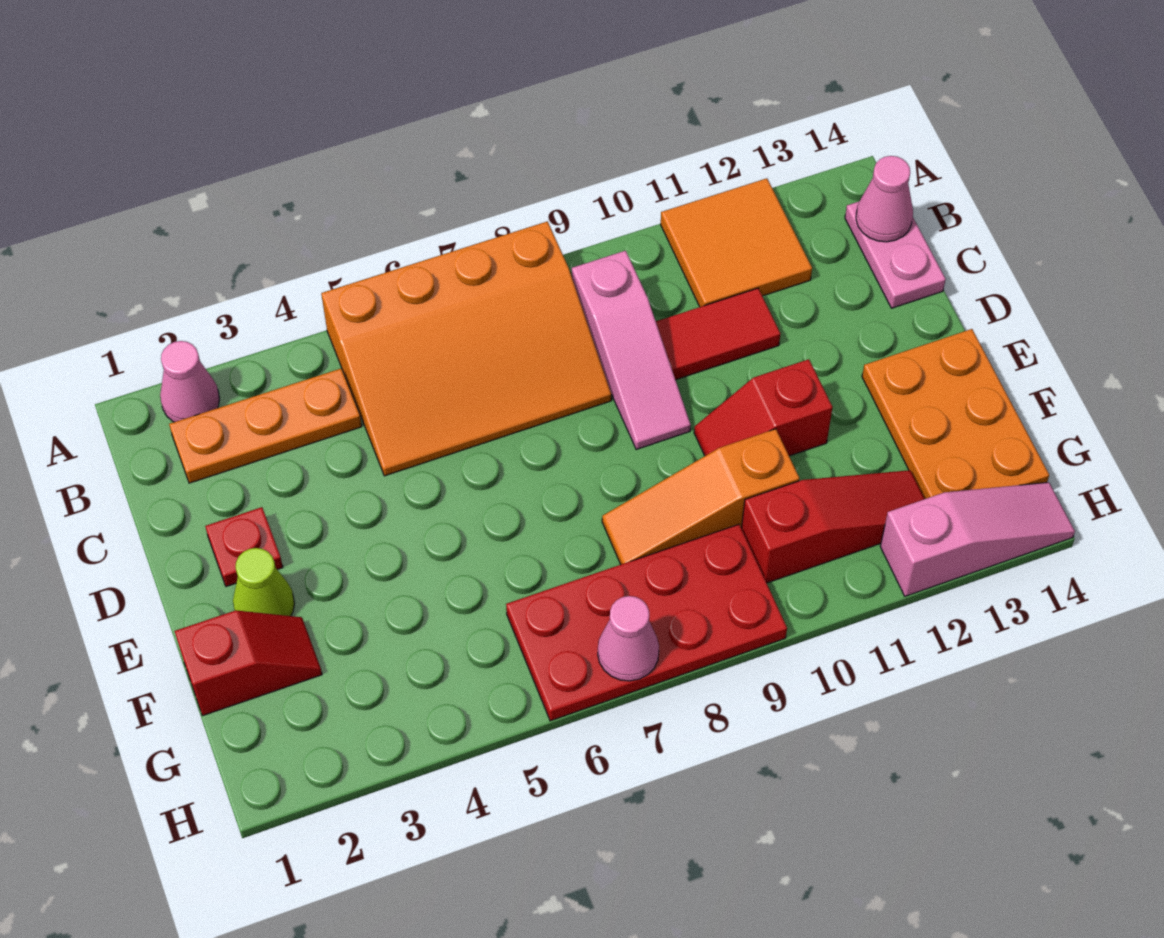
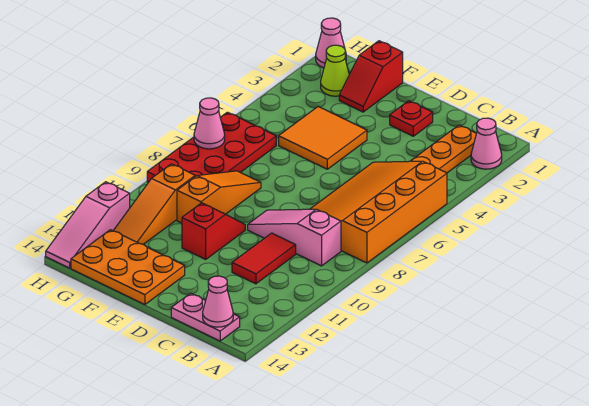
orange tile A11:B12 level 1 -> orange tile E4:F5 level 1
lime cone E2 level 1 -> lime cone G2 level 1
red slope G10:G12 level 1 top 10 -> orange slope G10:G12 level 1 top 10
none -> pink cone H1 level 1

